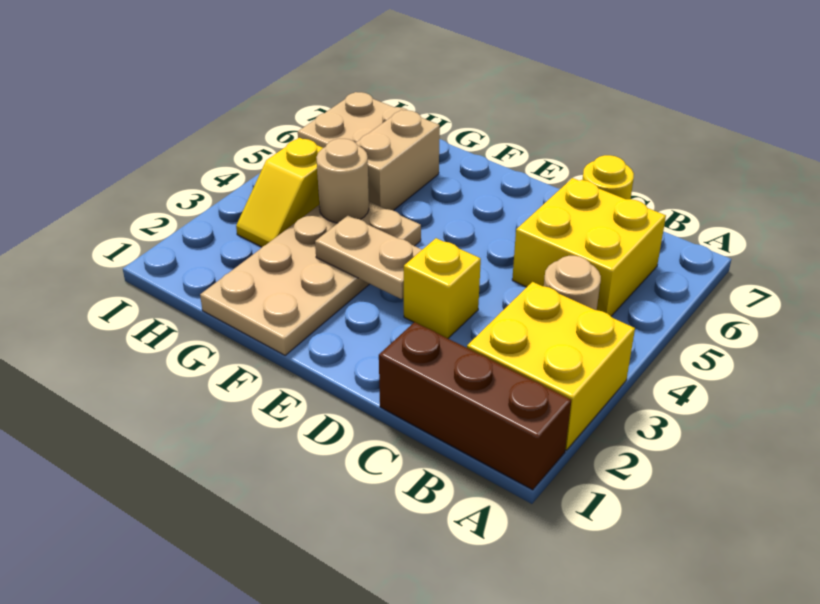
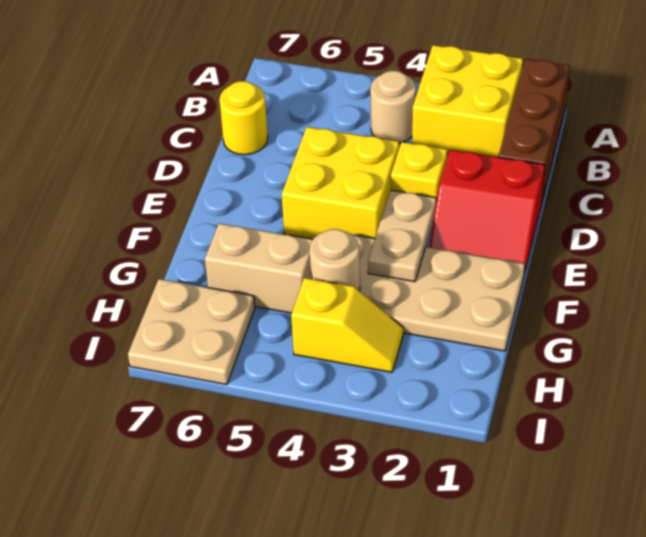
yellow brick B5:C6 level 1 -> yellow brick D4:E5 level 1
none -> red slope D1:E2 level 1 top D

